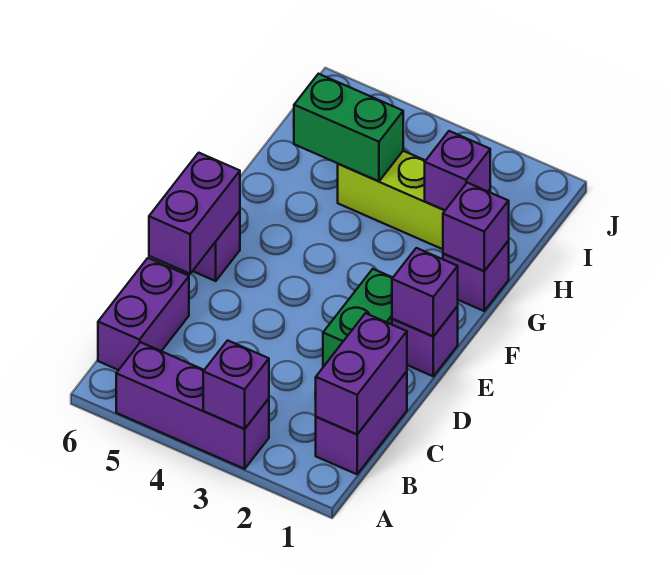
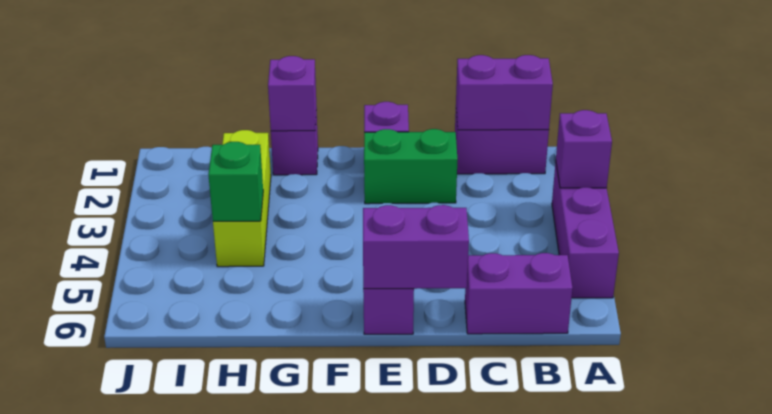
purple brick E1 level 2 -> none
purple brick H2 level 2 -> none
green brick H4:H5 level 2 -> green brick H4 level 2

